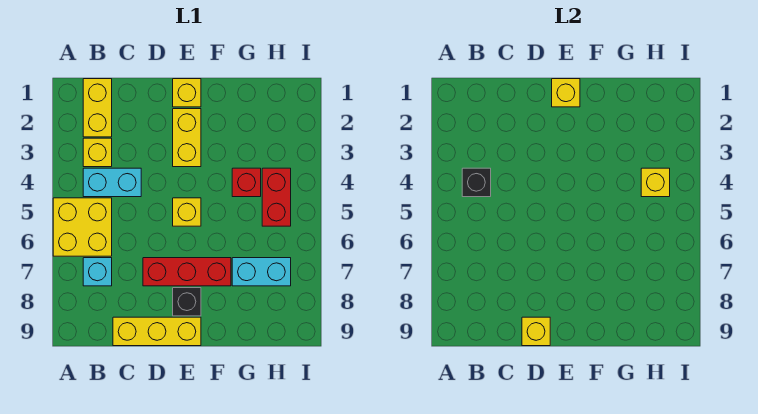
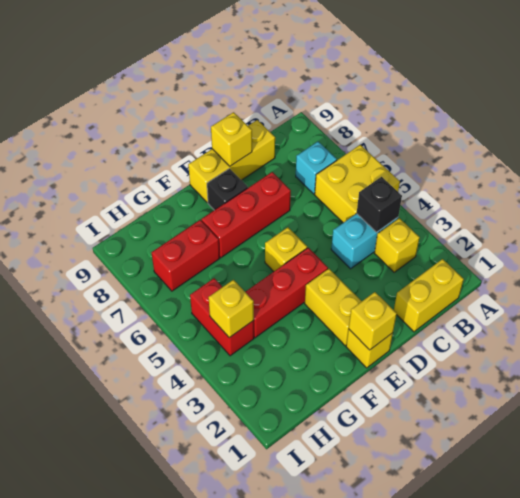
yellow brick B1:B2 level 1 -> yellow brick B1:C1 level 1
red brick G4 level 1 -> red brick E4:G4 level 1
cyan brick G7:H7 level 1 -> red brick G7:H7 level 1

